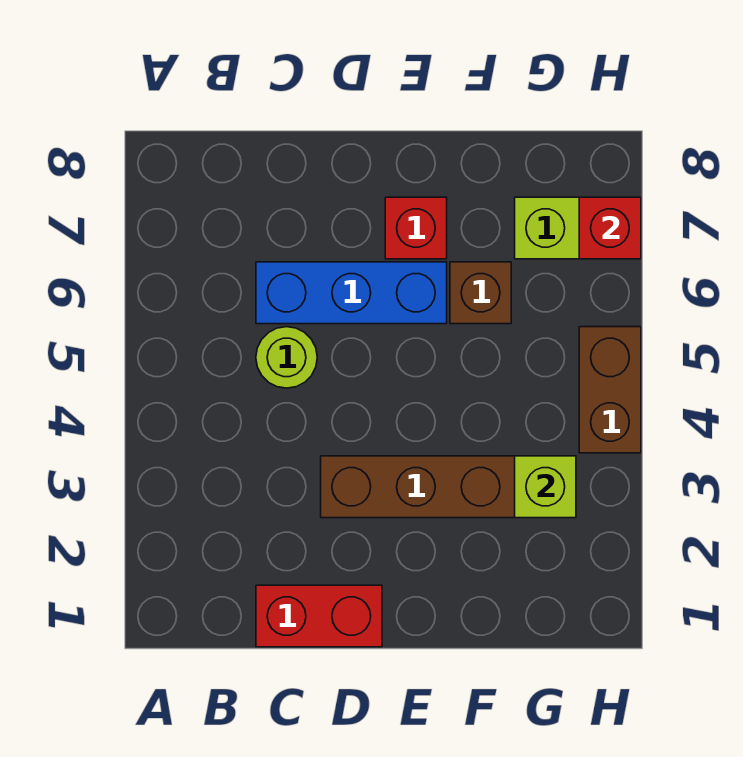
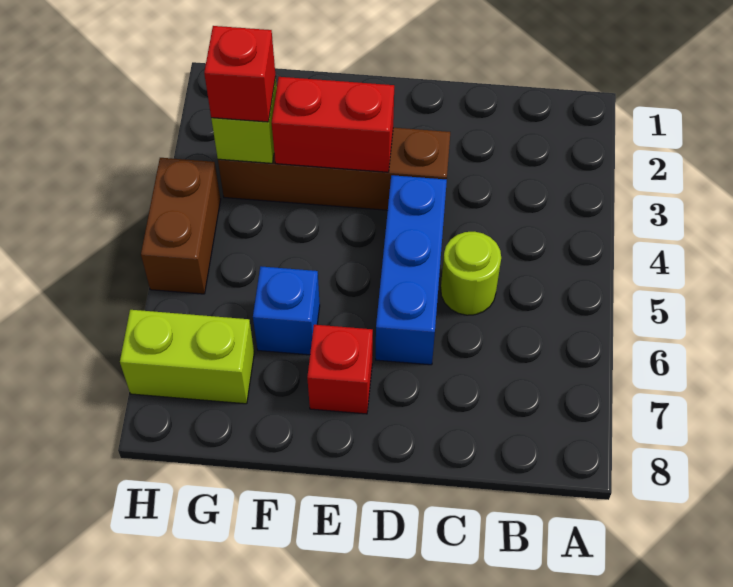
red brick C1:D1 level 1 -> red brick E3:F3 level 2
blue brick C6:E6 level 1 -> blue brick D4:D6 level 1
brown brick F6 level 1 -> blue brick F6 level 1
red brick H7 level 2 -> red brick G3 level 3

